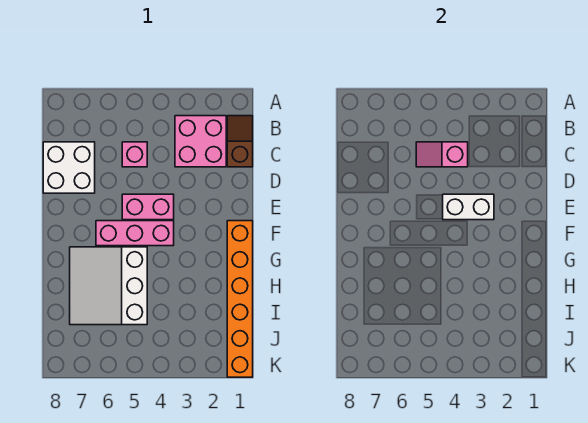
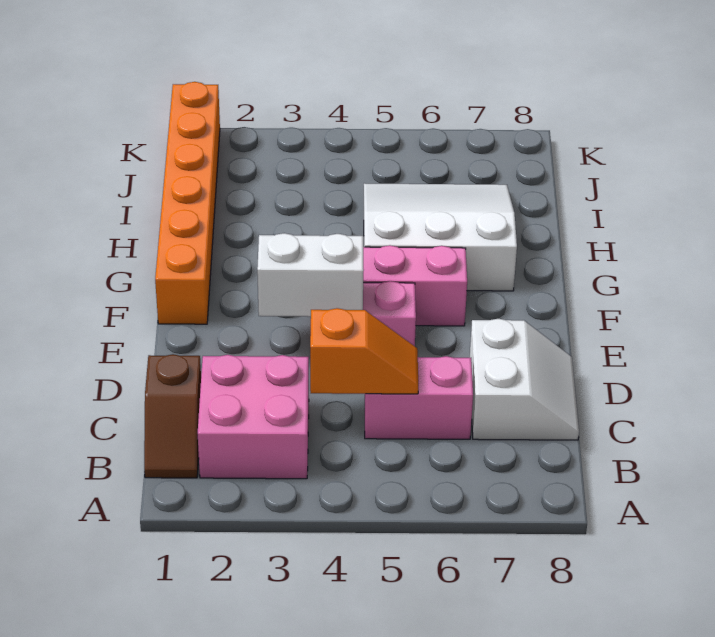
pink slope C4:C5 level 2 top 4 -> orange slope C4:C5 level 2 top 4
pink brick C5 level 1 -> pink brick C5:C6 level 1
white brick C7:D8 level 1 -> white slope C7:D8 level 1 top 7
white slope G5:I7 level 1 top 5 -> white slope G5:I7 level 1 top G

